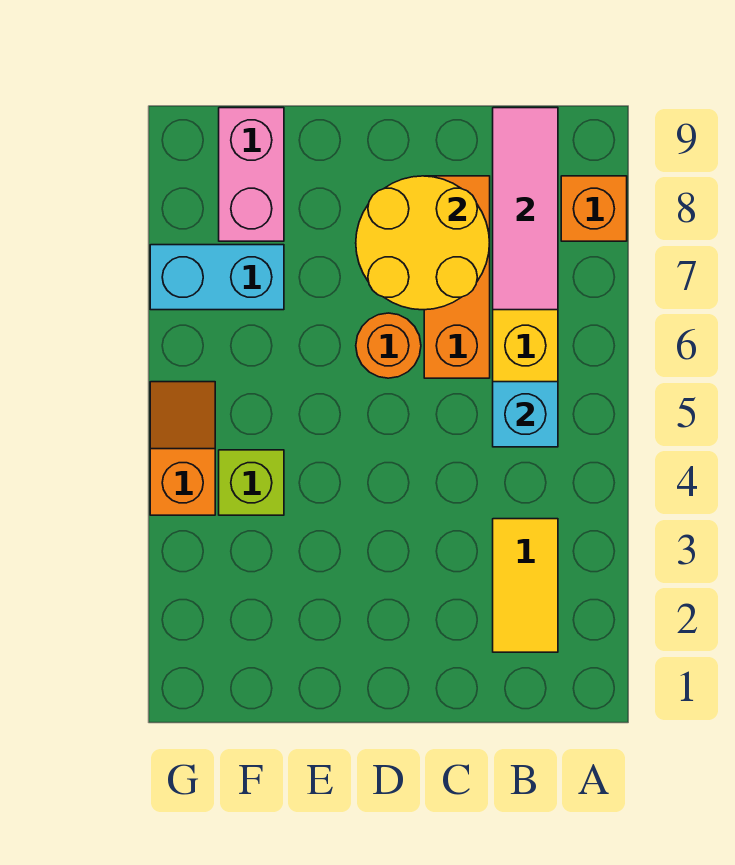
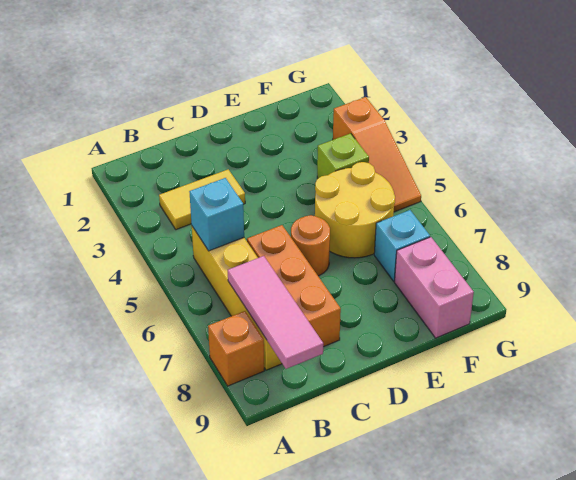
yellow tile B2:B3 level 1 -> yellow tile B3:C3 level 1
yellow round brick C7:D8 level 2 -> yellow round brick E5:F6 level 1
cyan brick F7:G7 level 1 -> cyan brick F7 level 1
orange slope G4:G5 level 1 top 4 -> orange slope G3:G5 level 1 top 3

